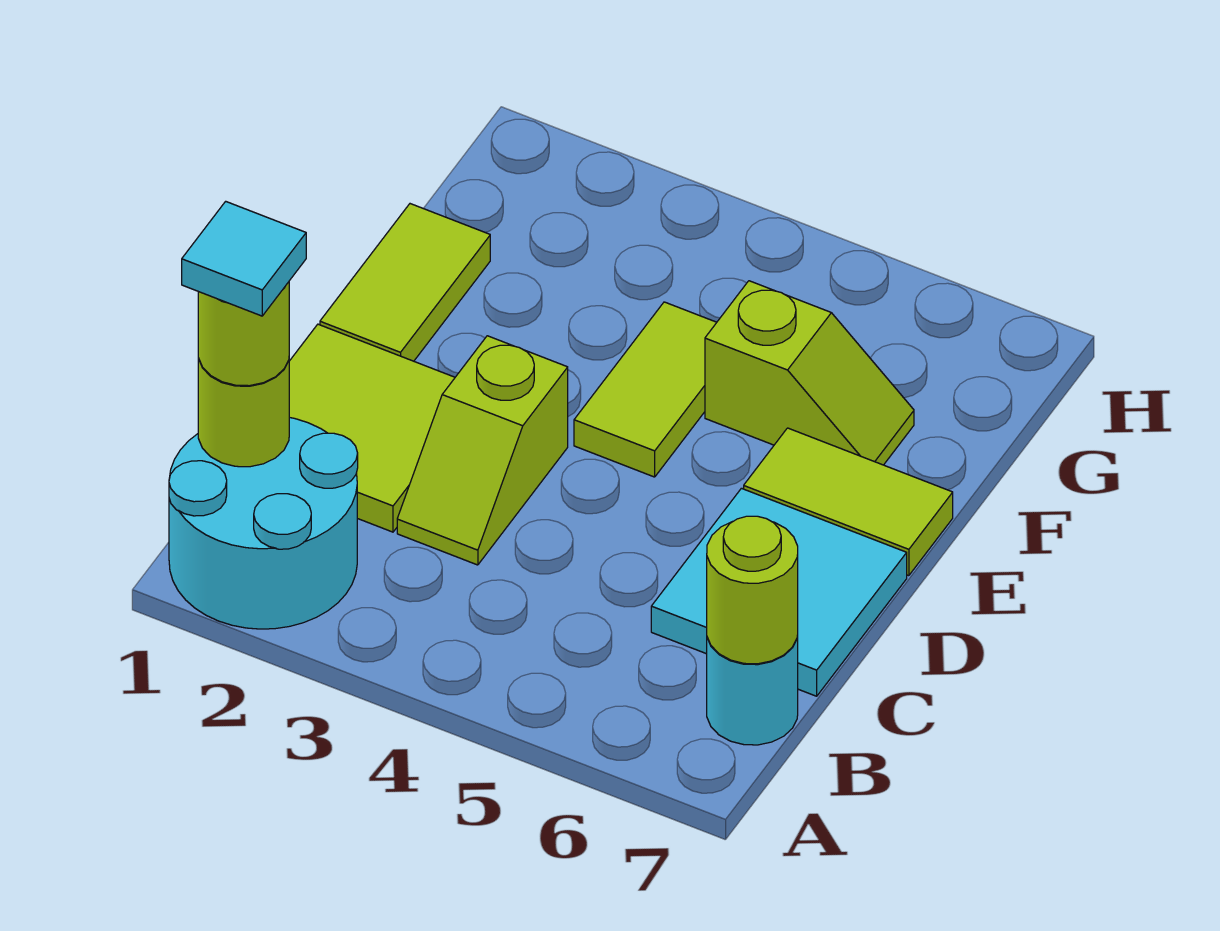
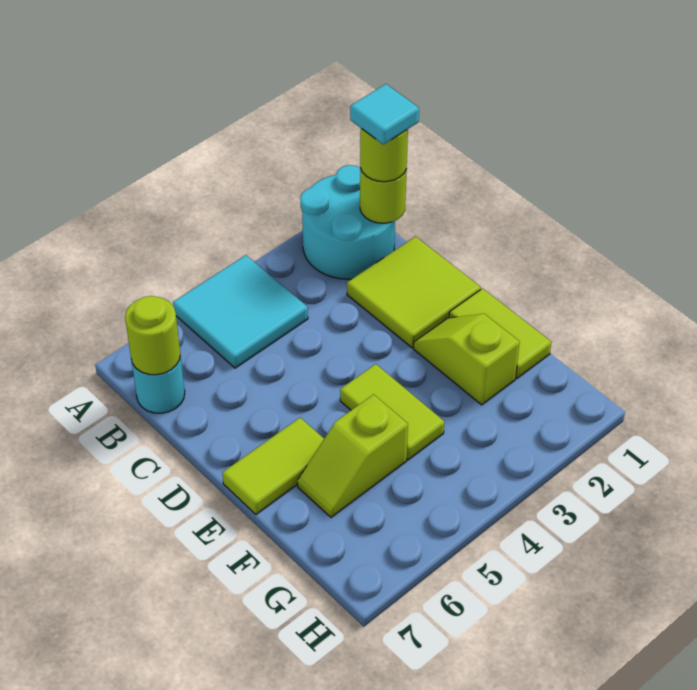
lime slope C3:D3 level 1 top D -> lime slope E2:F2 level 1 top F
cyan tile C6:D7 level 1 -> cyan tile A4:B5 level 1

